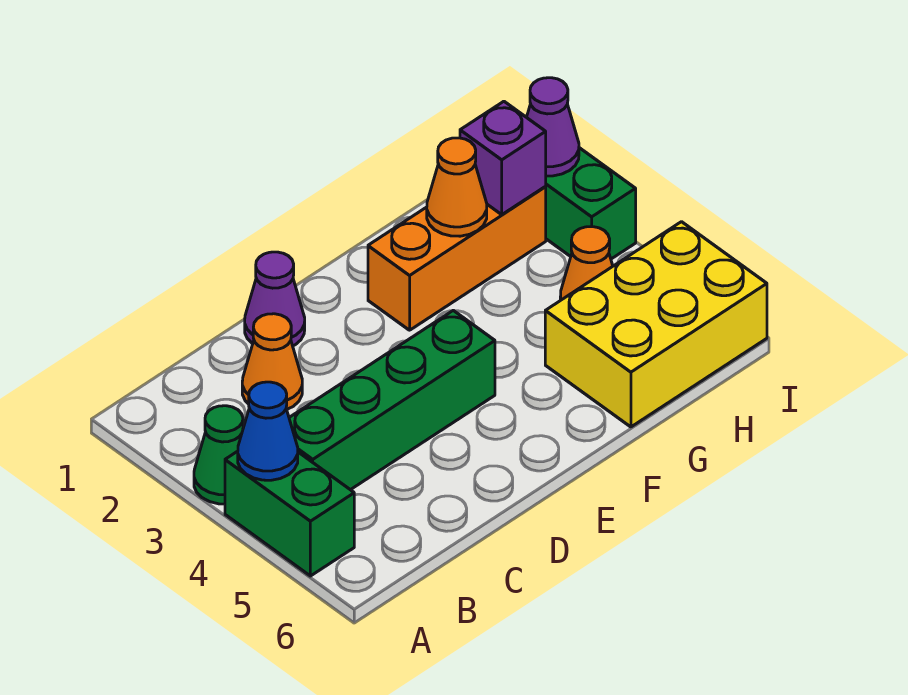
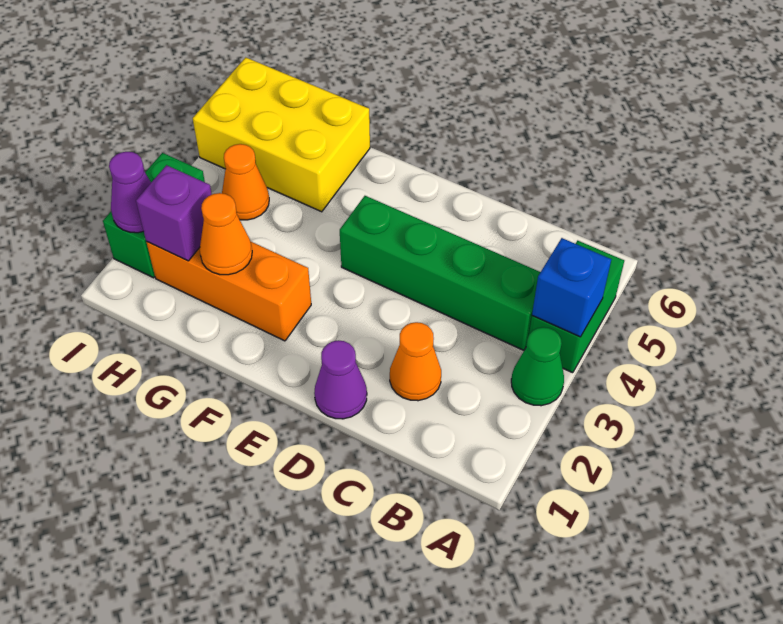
blue cone A4 level 2 -> blue brick A4 level 2

